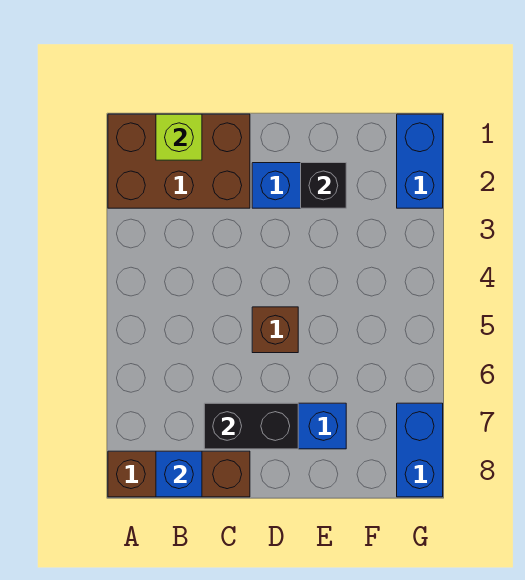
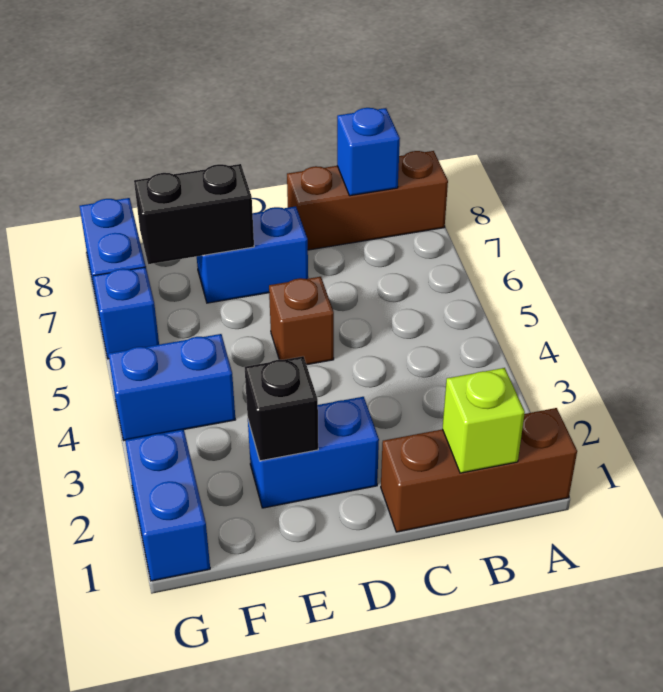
brown brick A1:C2 level 1 -> brown brick A1:C1 level 1
black brick C7:D7 level 2 -> black brick E7:F7 level 2
none -> blue brick F4:G4 level 1
none -> blue brick G6 level 1

